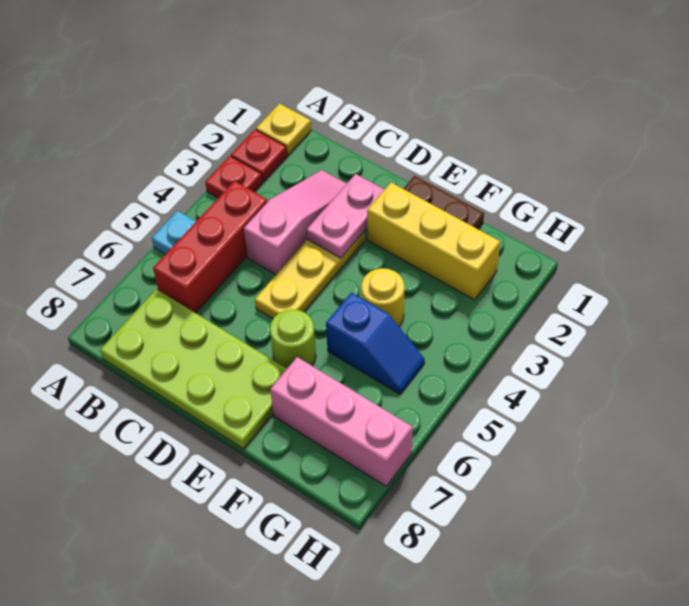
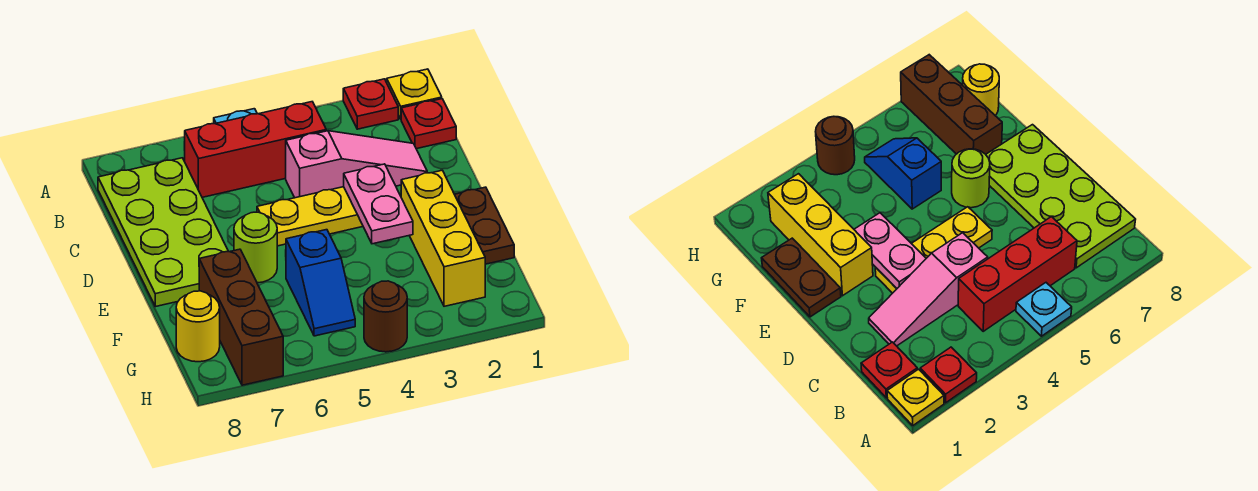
red plate A3 level 1 -> red plate B1 level 1
pink plate D2:D3 level 2 -> pink plate D3:E3 level 2
yellow round brick F4 level 1 -> yellow round brick G8 level 1
pink brick F7:H7 level 1 -> brown brick F7:H7 level 1
none -> brown round brick H4 level 1

